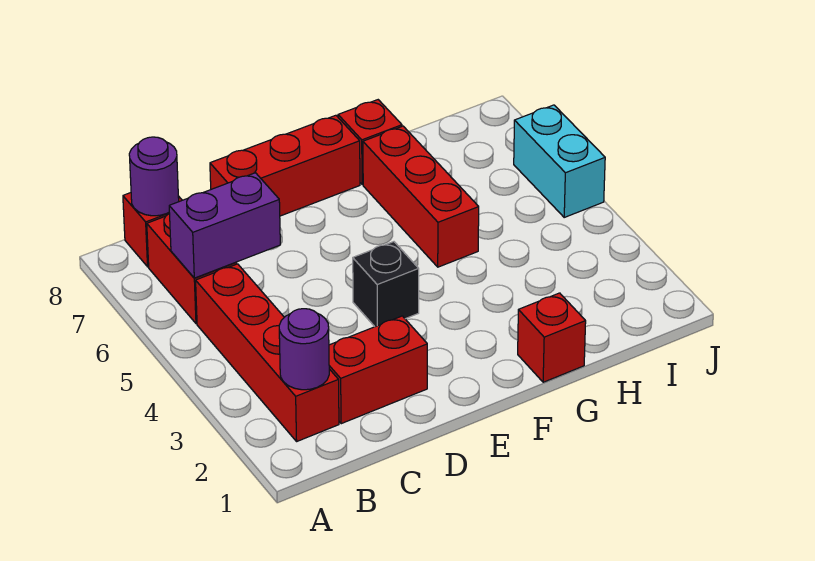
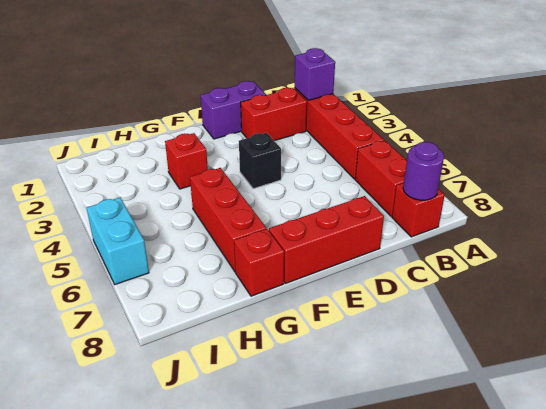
purple round brick B2 level 2 -> purple brick B2 level 2
purple brick B6:C6 level 2 -> purple brick D1:E1 level 1
red brick G1 level 1 -> red brick G3 level 1

